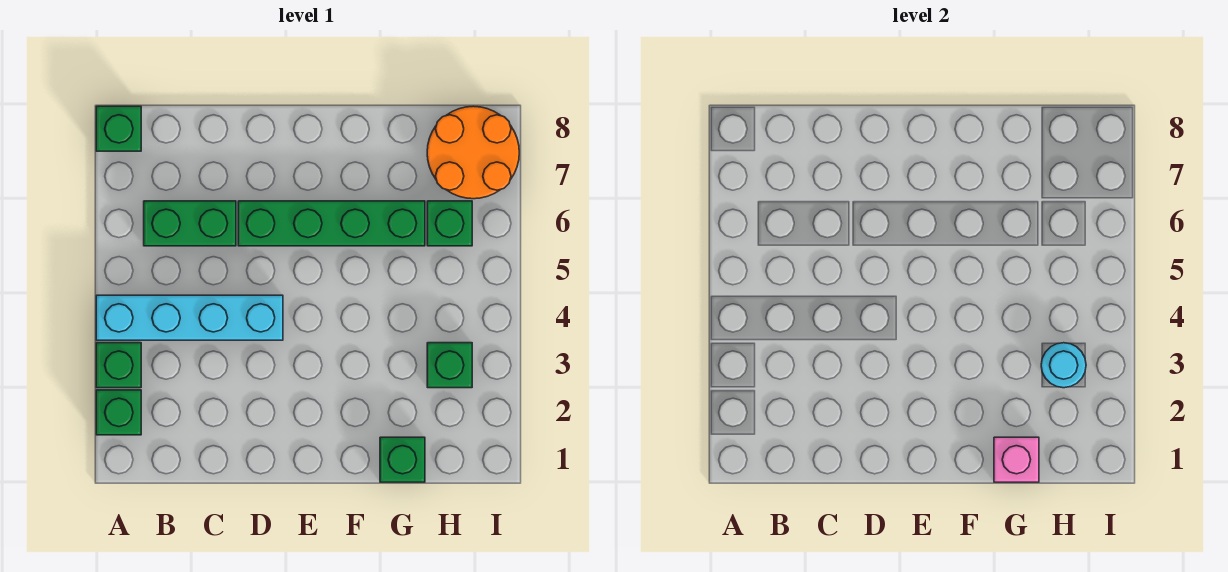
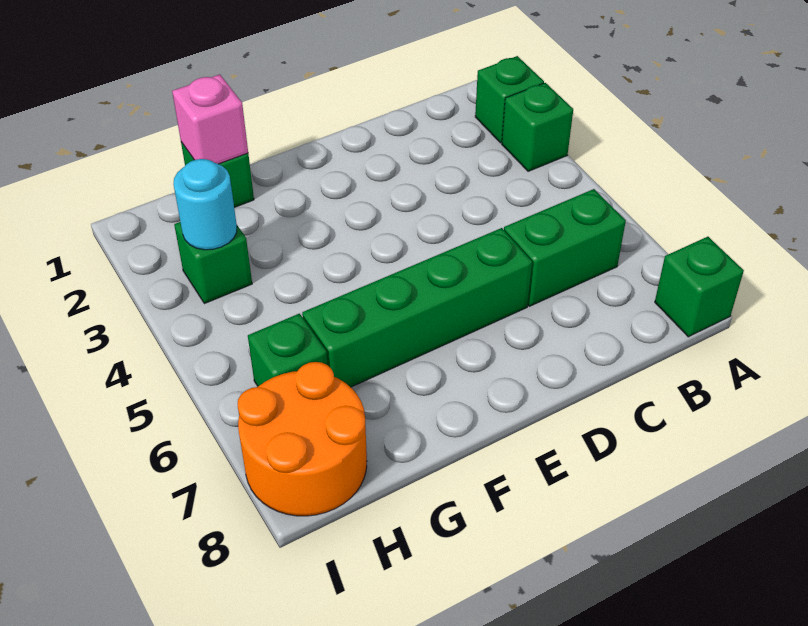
cyan brick A4:D4 level 1 -> none

